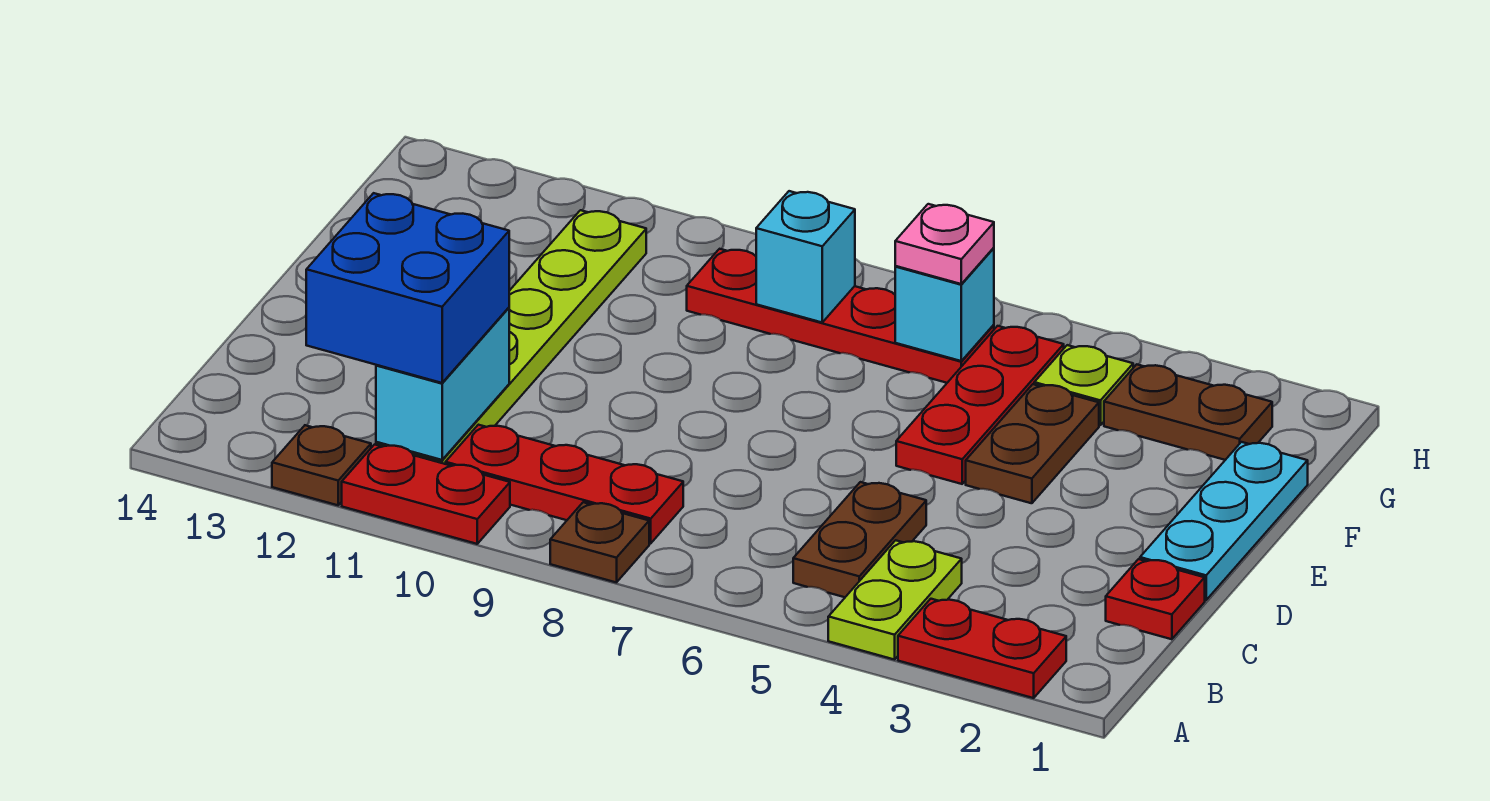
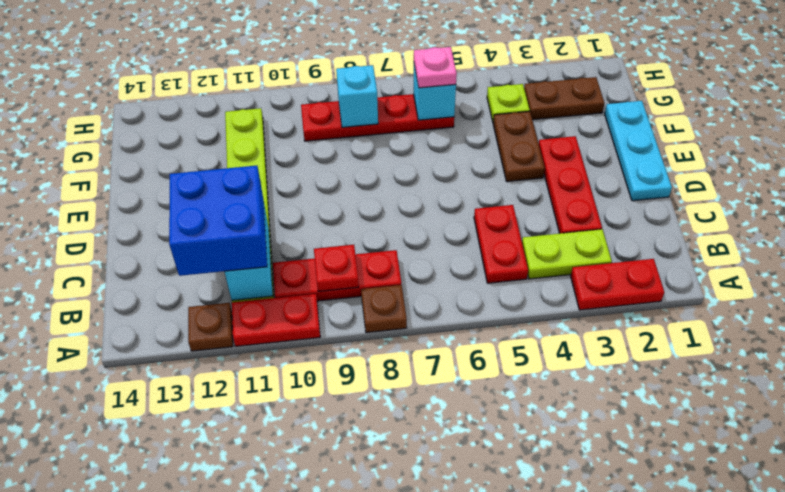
lime plate A4:B4 level 1 -> lime plate B3:B4 level 1
brown plate B5:C5 level 1 -> red plate B5:C5 level 1
red plate C1 level 1 -> red plate B9 level 2
red plate E5:G5 level 1 -> red plate C3:E3 level 1

